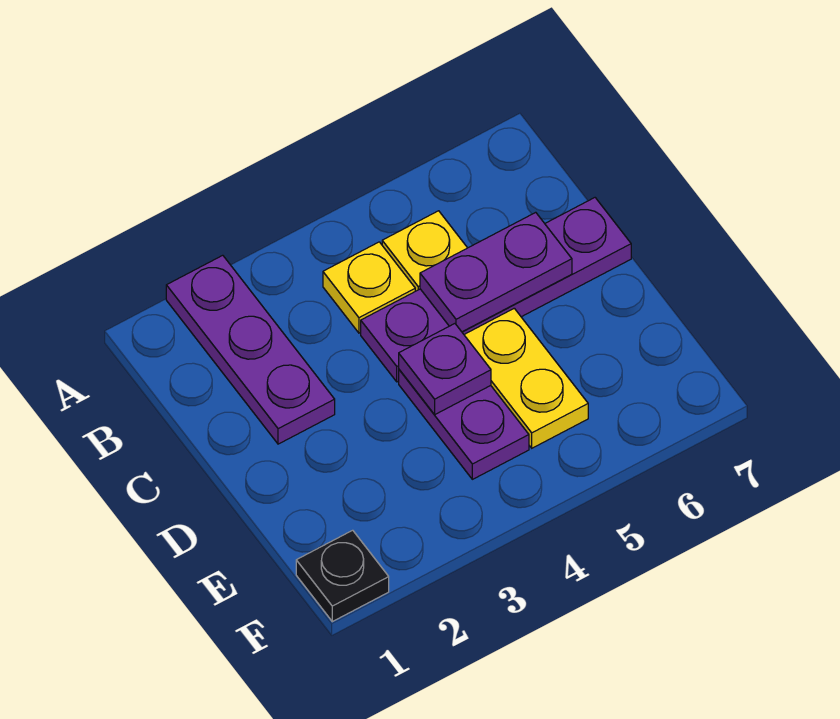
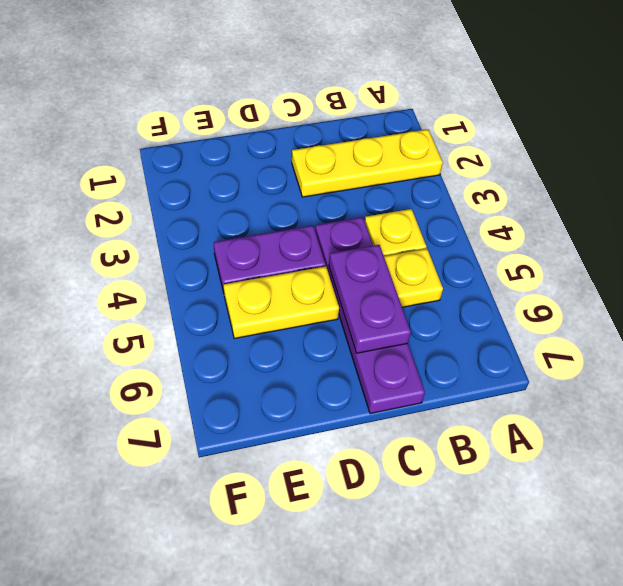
purple plate A2:C2 level 1 -> yellow plate A2:C2 level 1
purple plate D4 level 2 -> none
black plate F1 level 1 -> none

